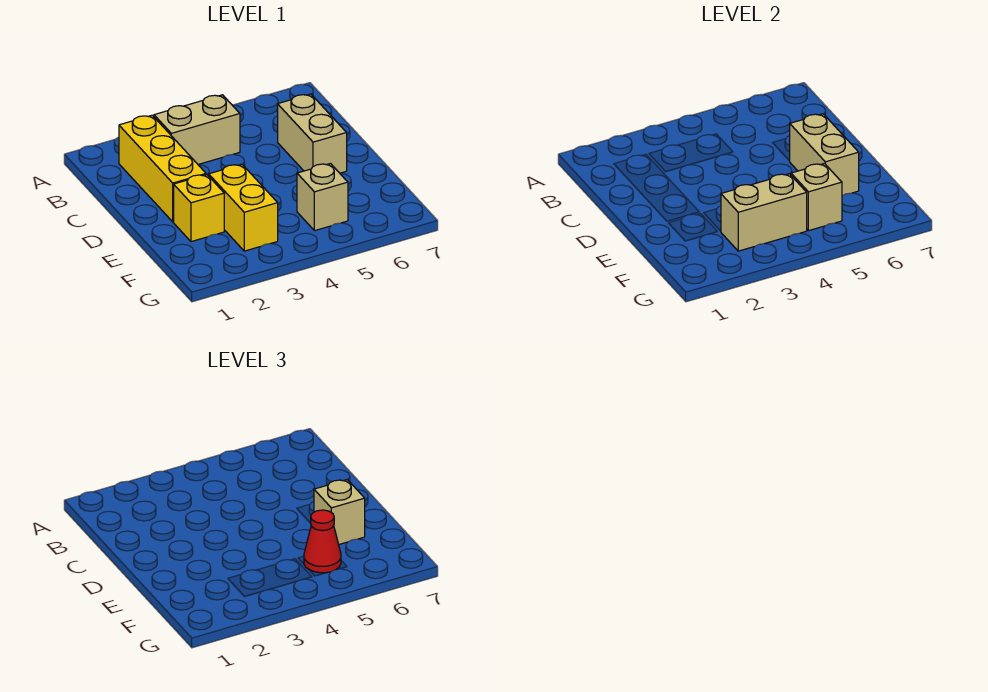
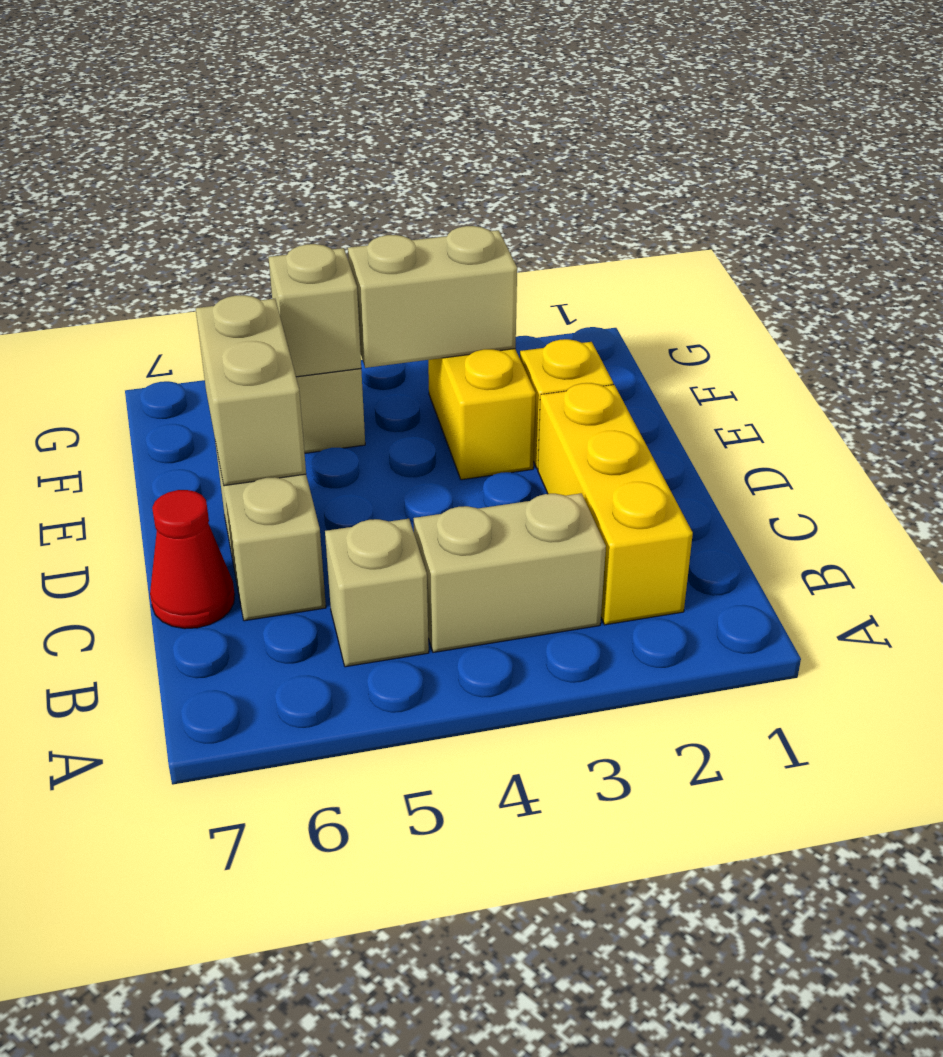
tan brick E6 level 3 -> tan brick B5 level 1
red cone F5 level 3 -> red cone C7 level 1

